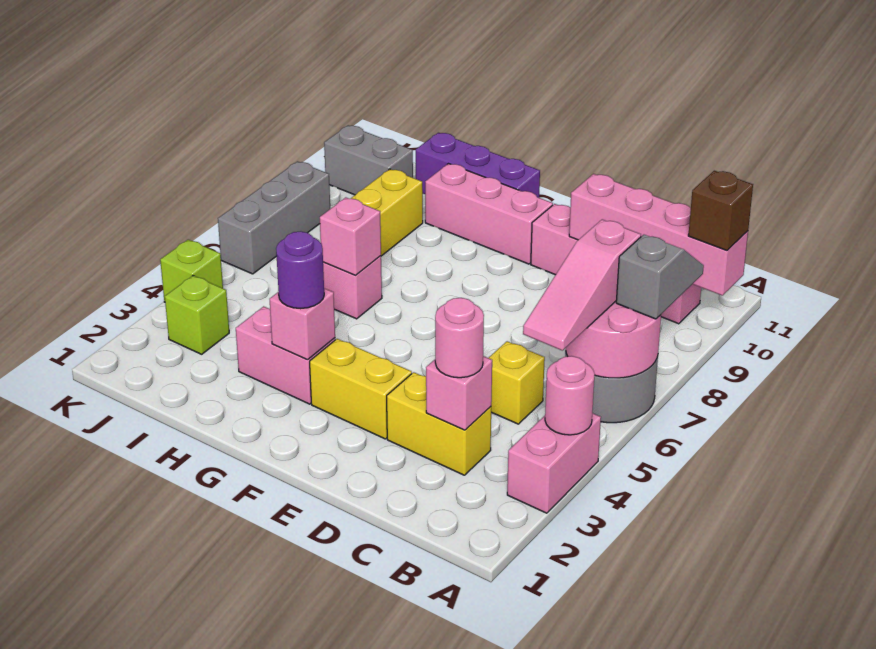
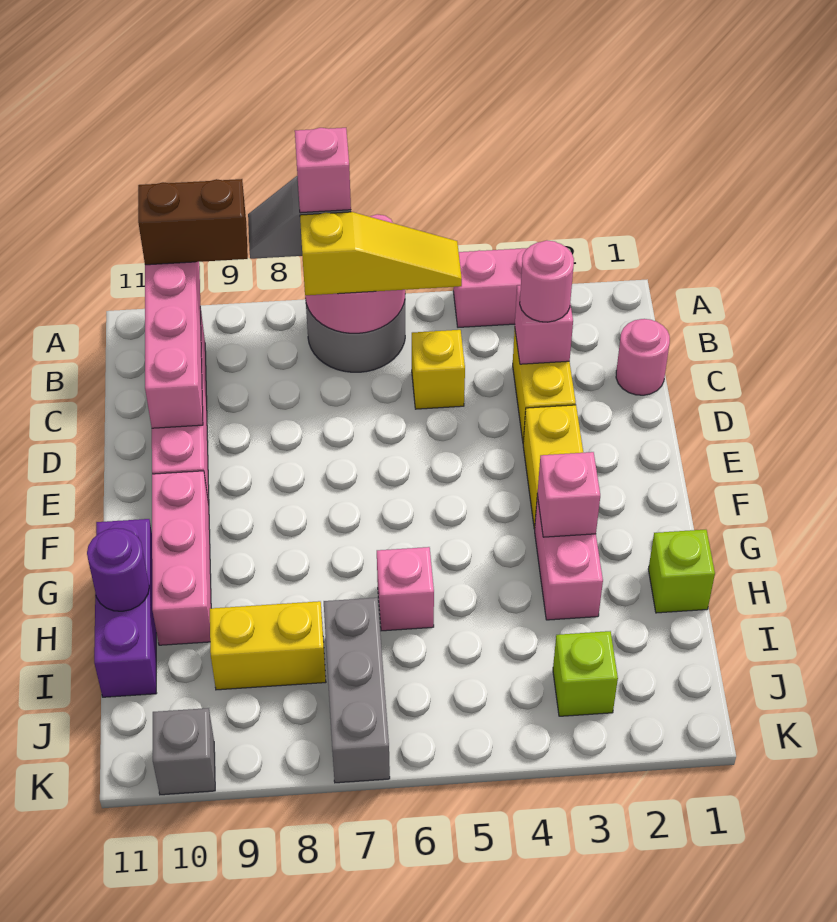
pink round brick A4 level 2 -> pink round brick C1 level 1
brown brick A10 level 3 -> brown brick A9:A10 level 3
pink slope B5:B7 level 3 top 7 -> yellow slope B5:B7 level 3 top 7
purple round brick G3 level 3 -> purple round brick H11 level 2
pink brick H6 level 2 -> pink brick A7 level 4
grey brick J10:K10 level 1 -> grey brick K10 level 1
lime brick K4 level 1 -> lime brick H1 level 1
grey brick K6:K8 level 1 -> grey brick I7:K7 level 1

